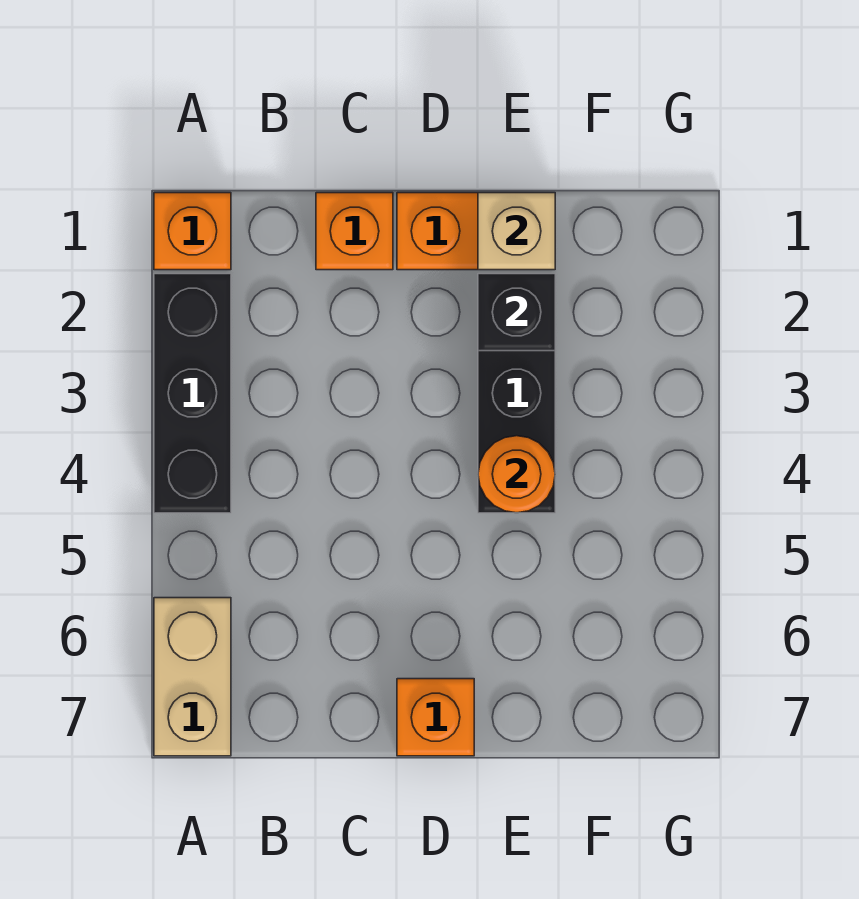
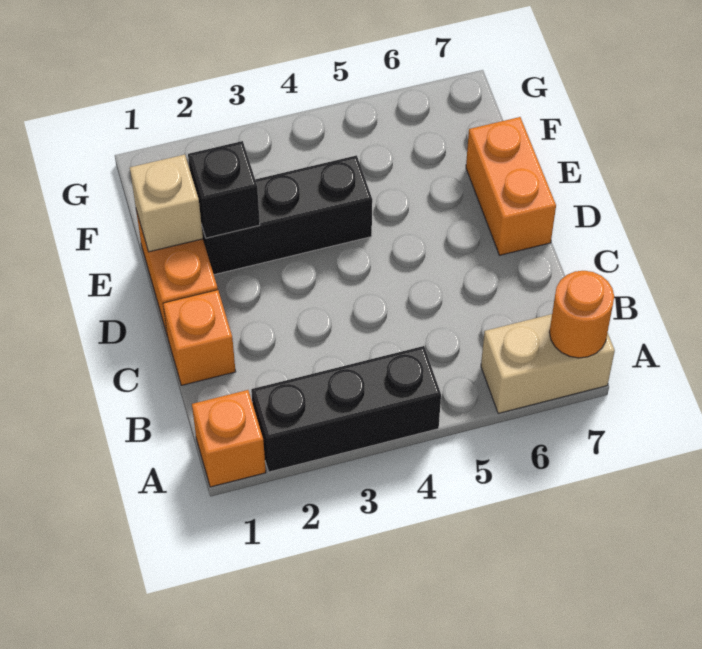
orange brick D7 level 1 -> orange brick D7:E7 level 1
orange round brick E4 level 2 -> orange round brick A7 level 2

